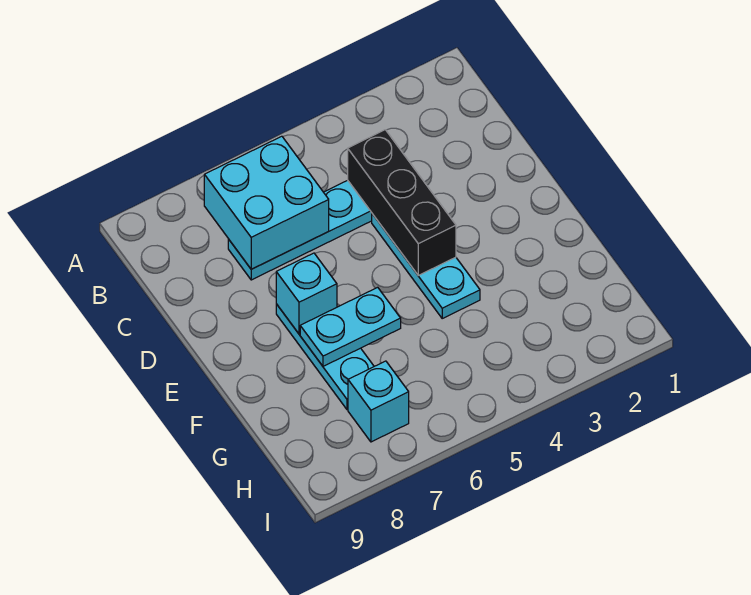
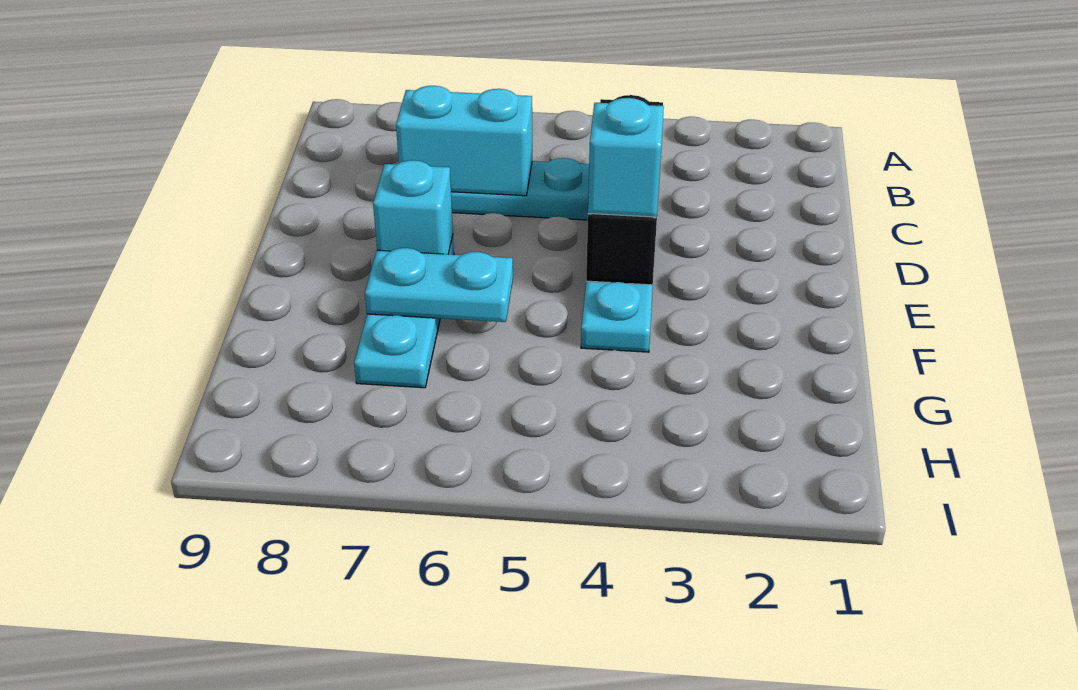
cyan brick B6:C7 level 2 -> cyan brick C6:C7 level 2
cyan brick H7 level 1 -> cyan brick E4 level 3

